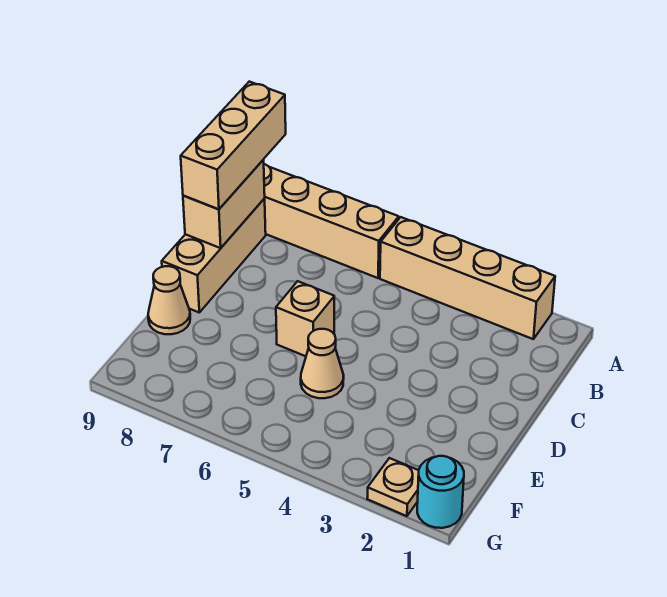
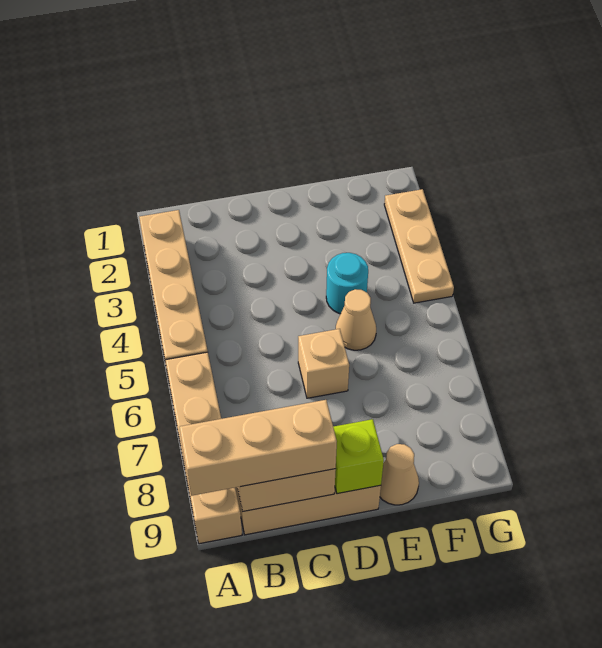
none -> lime brick D9 level 2
cyan round brick G1 level 1 -> cyan round brick E4 level 1
tan plate G2 level 1 -> tan plate G2:G4 level 1

